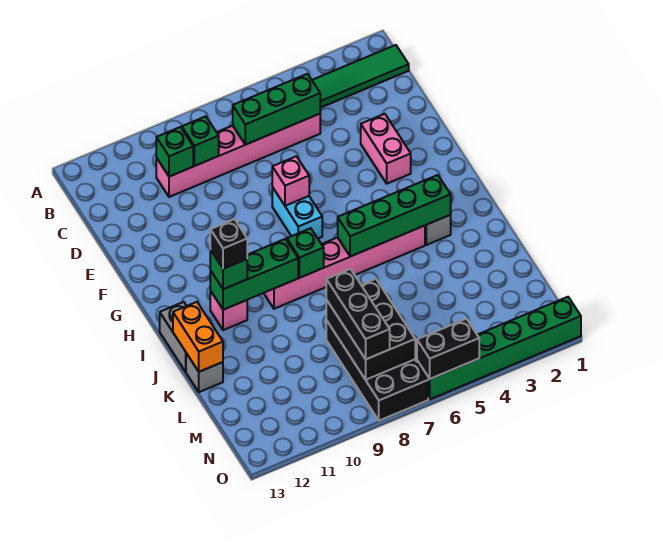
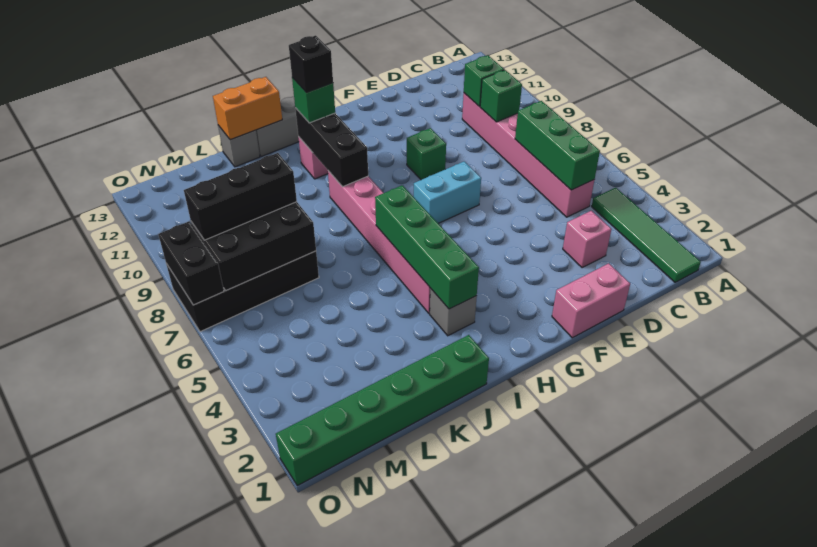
pink brick E3:F3 level 1 -> pink brick E1:F1 level 1
pink brick F7 level 2 -> pink brick D3 level 1
green brick I8 level 2 -> green brick F9 level 1
green brick I9:I11 level 2 -> black brick I9:I11 level 2
green brick O1:O6 level 1 -> green brick J1:O1 level 1
black brick O5:O6 level 2 -> black brick O7:O8 level 2

